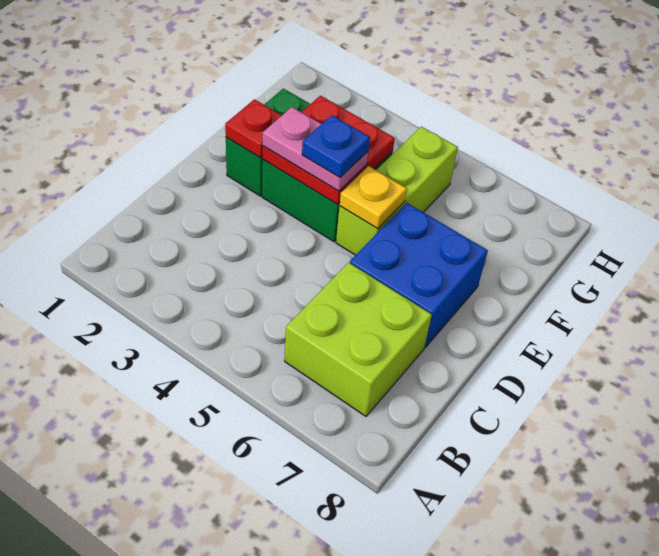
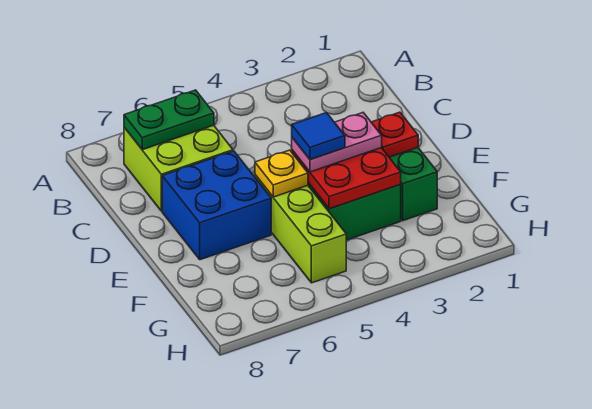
none -> green plate B6:B7 level 2
blue plate E4 level 4 -> blue tile E4 level 4

